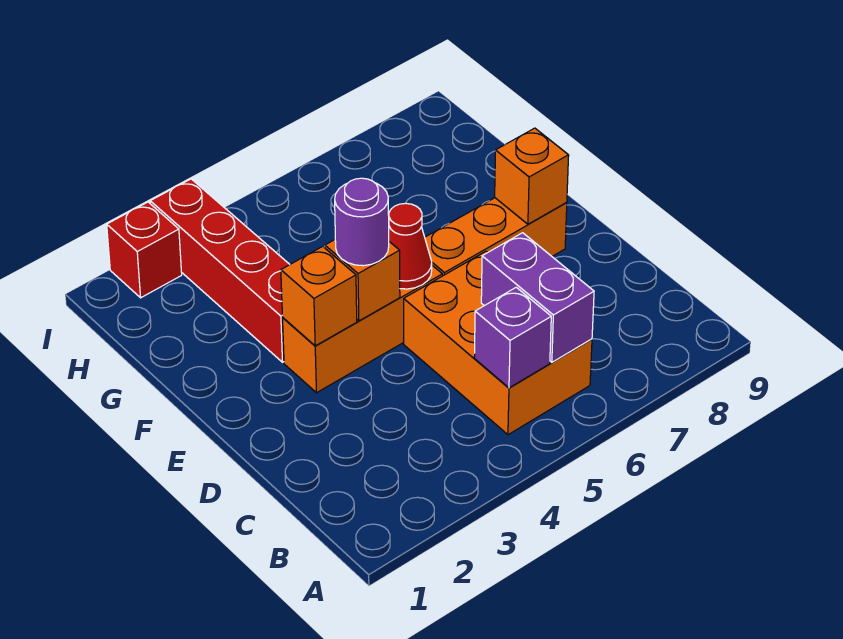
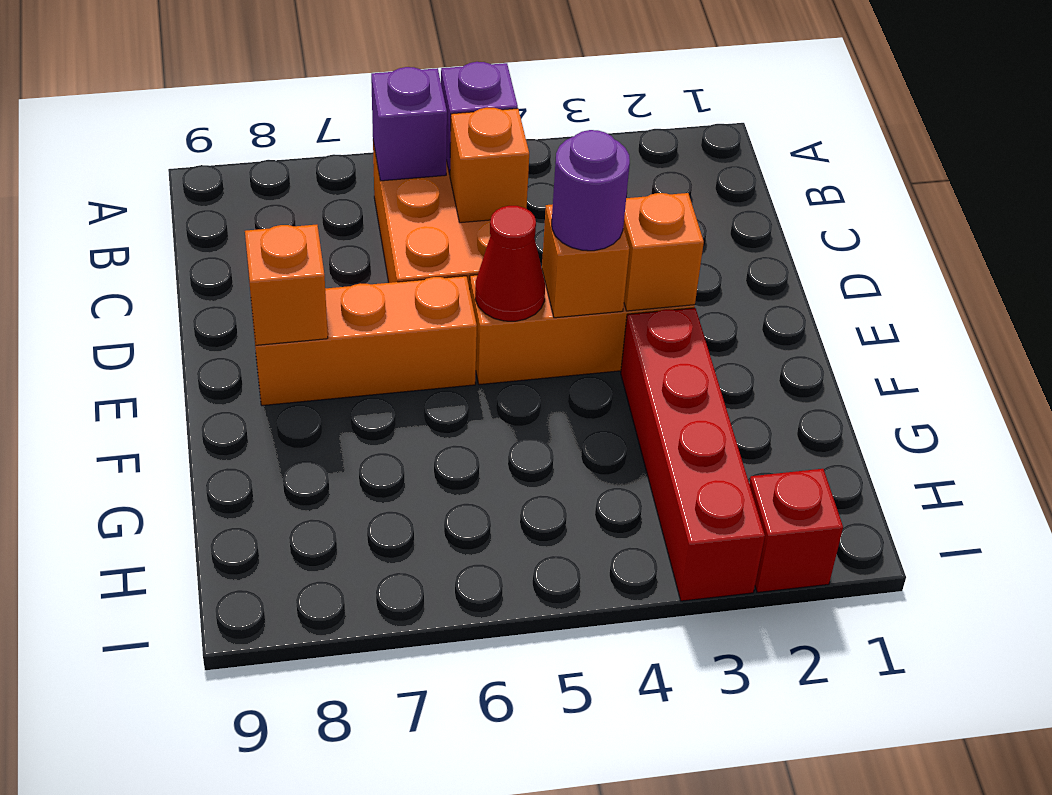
purple brick B6:C6 level 2 -> purple brick B6 level 2
none -> orange brick C5 level 2

